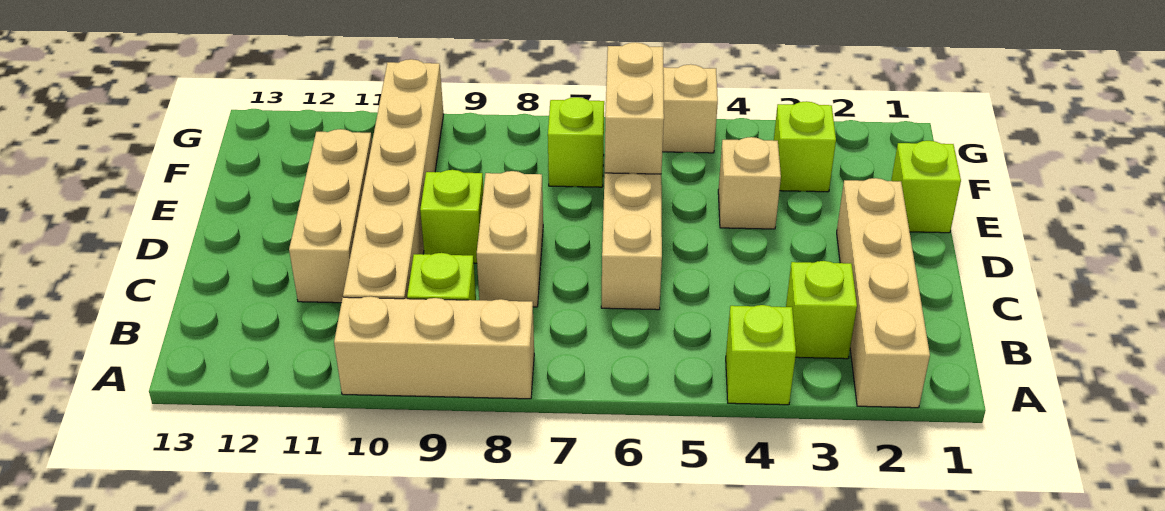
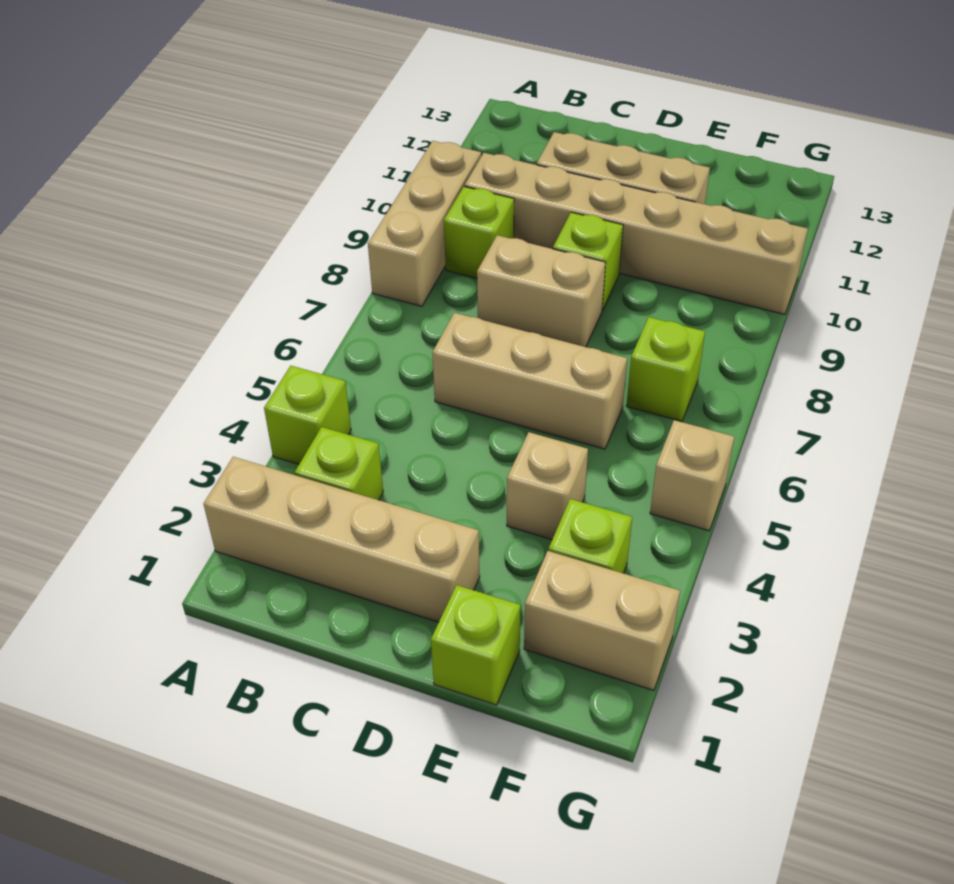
tan brick E6:F6 level 2 -> tan brick F2:G2 level 1

